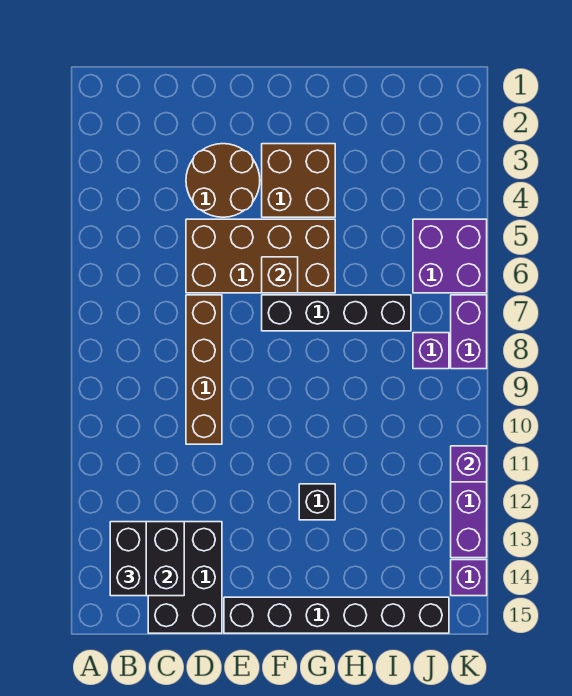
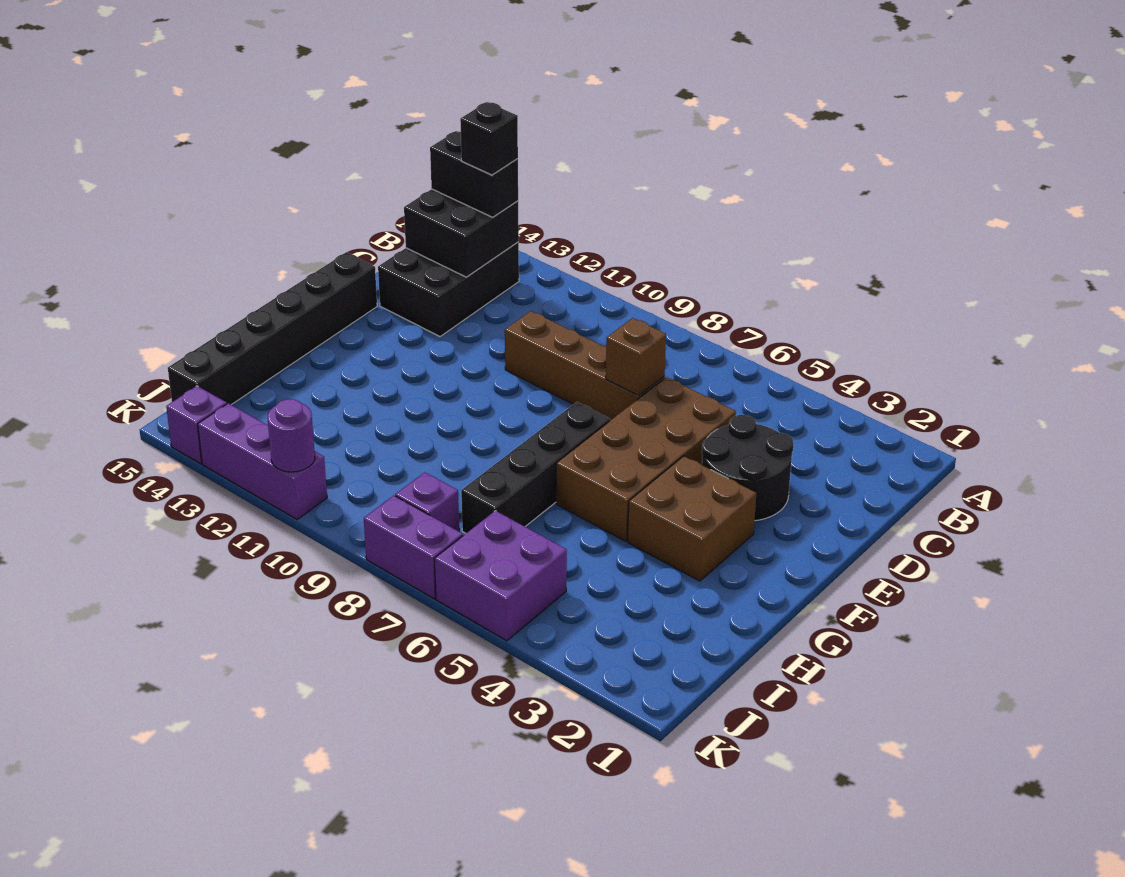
black brick C13:D15 level 1 -> black brick B13:D14 level 1
brown round brick D3:E4 level 1 -> black round brick D3:E4 level 1
brown brick F6 level 2 -> brown brick D7 level 2
black brick G12 level 1 -> black brick B13 level 4
purple brick K11 level 2 -> purple round brick K11 level 2

